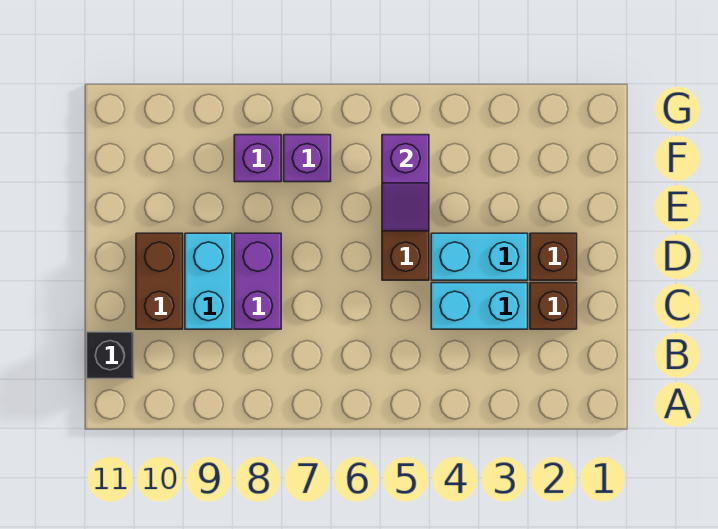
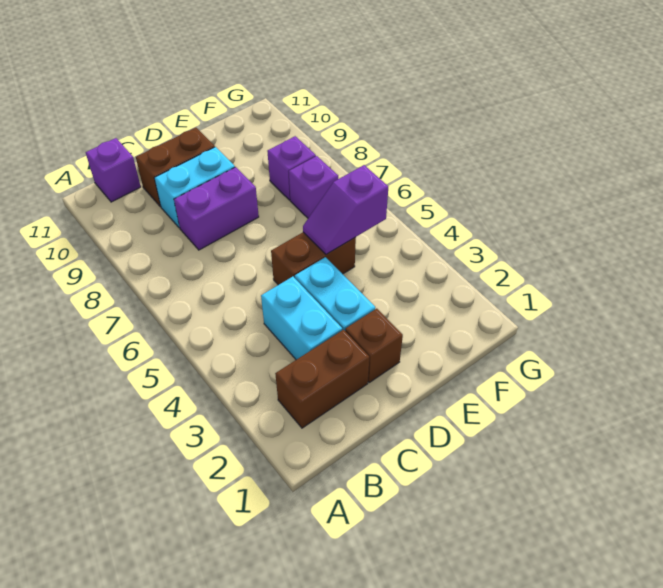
black brick B11 level 1 -> purple brick B11 level 1
brown brick C2 level 1 -> brown brick B2:C2 level 1

